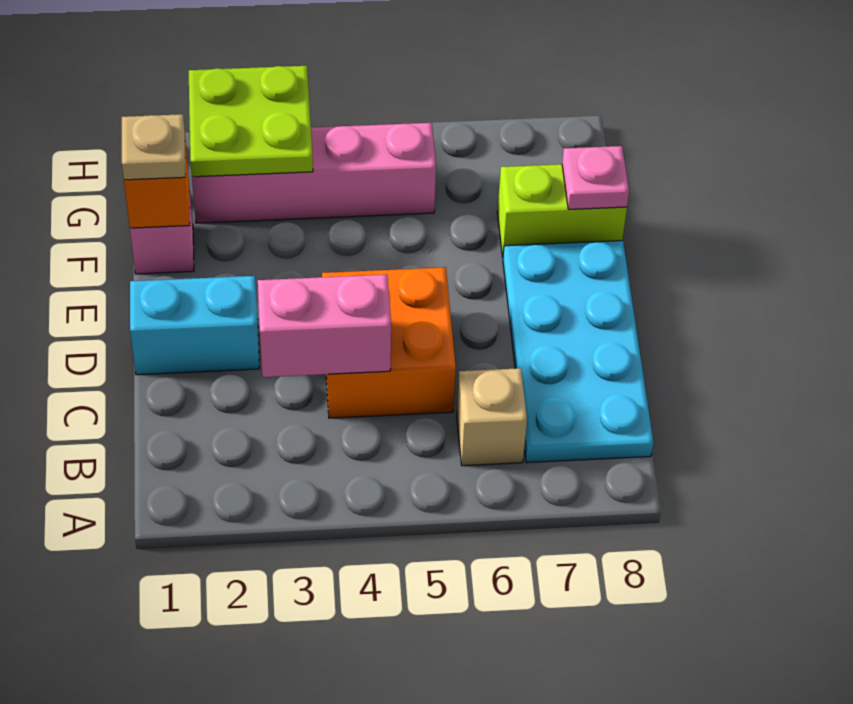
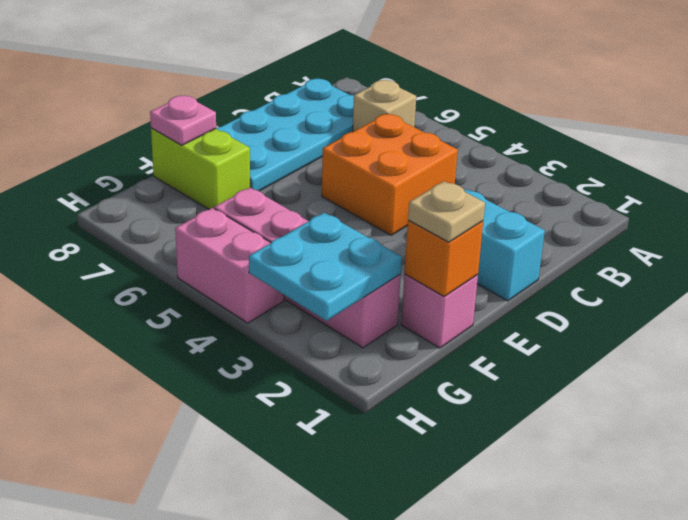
pink brick C3:C4 level 2 -> pink brick H4:H5 level 1
lime plate G2:H3 level 2 -> cyan plate G2:H3 level 2

